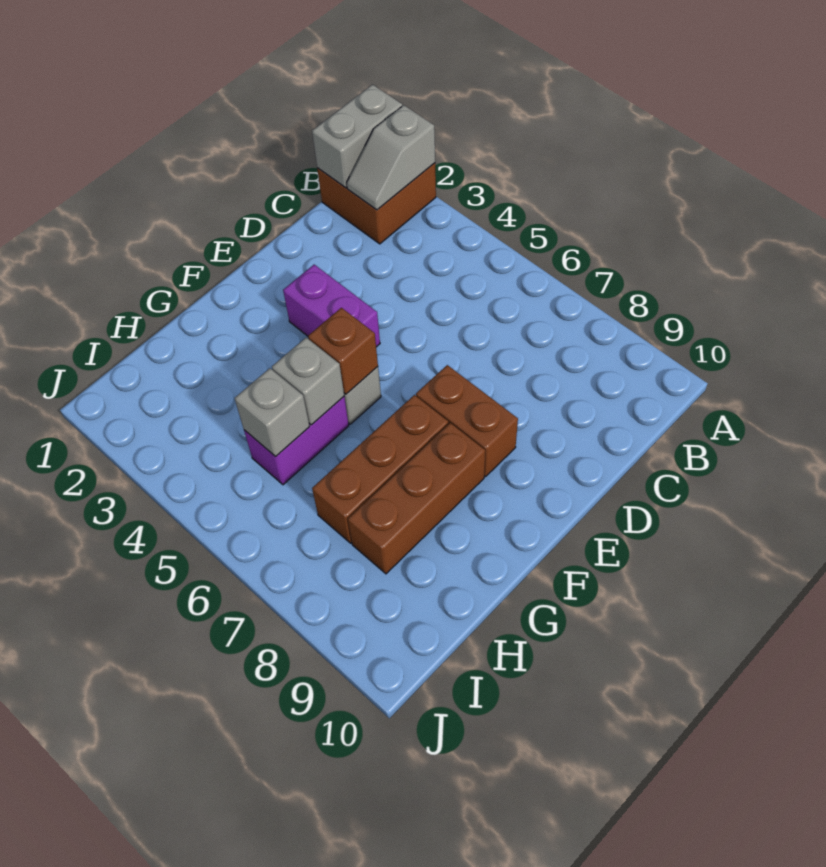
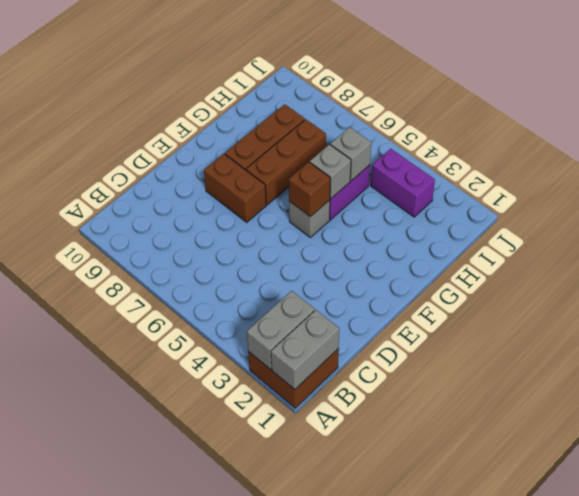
grey slope A2:B2 level 2 top A -> grey brick A2:B2 level 2
purple brick E3:E4 level 1 -> purple brick I3:I4 level 1

